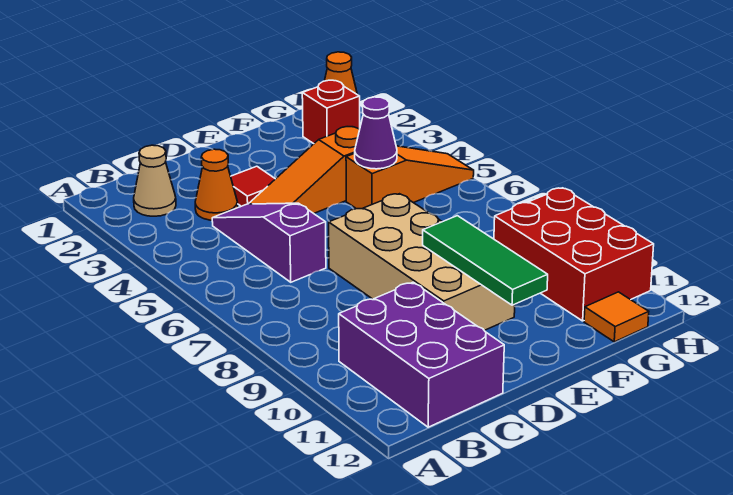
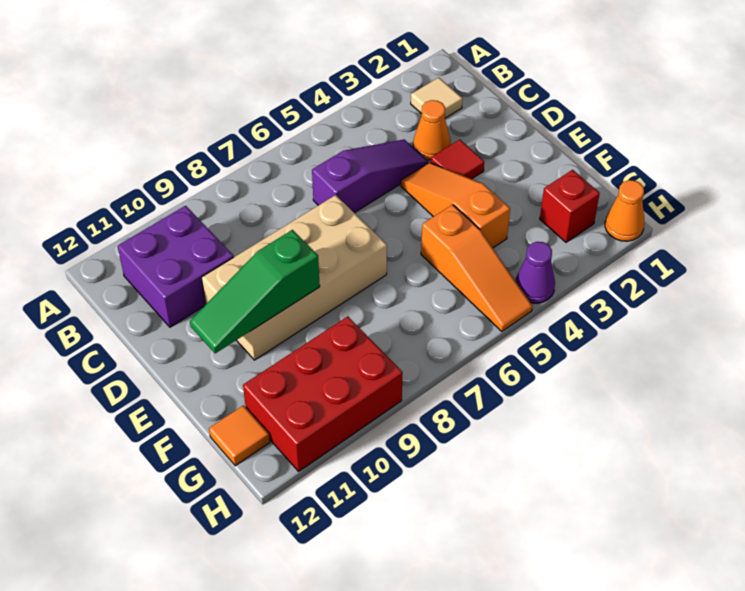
tan cone B2 level 1 -> tan tile B2 level 1
purple brick B10:C12 level 1 -> purple brick B10:C11 level 1
green tile E9:E11 level 2 -> green slope E9:E11 level 2 top 9
purple cone F5 level 2 -> purple cone H4 level 1

